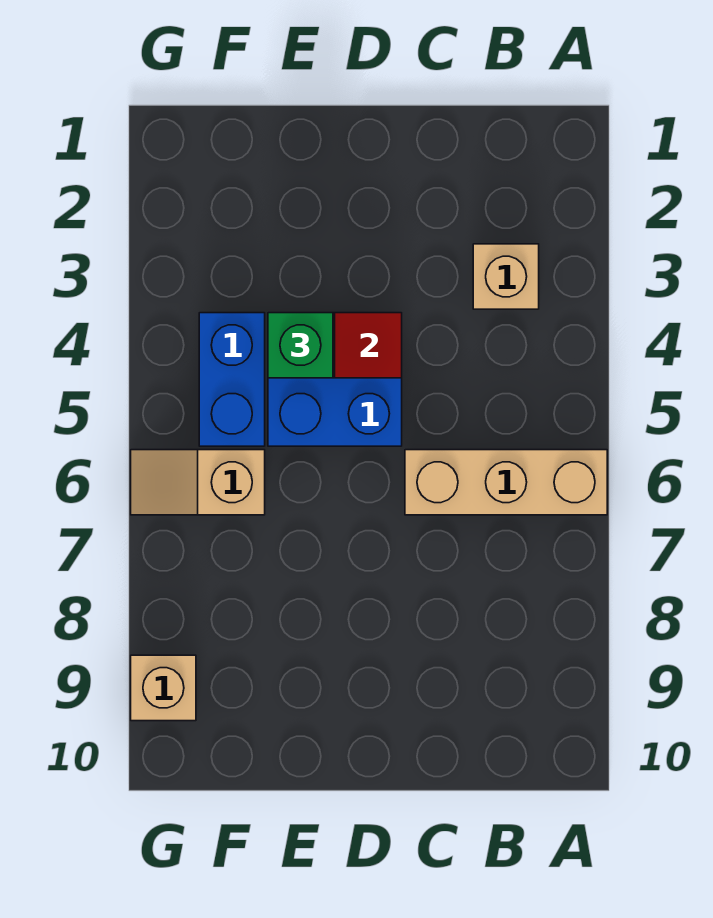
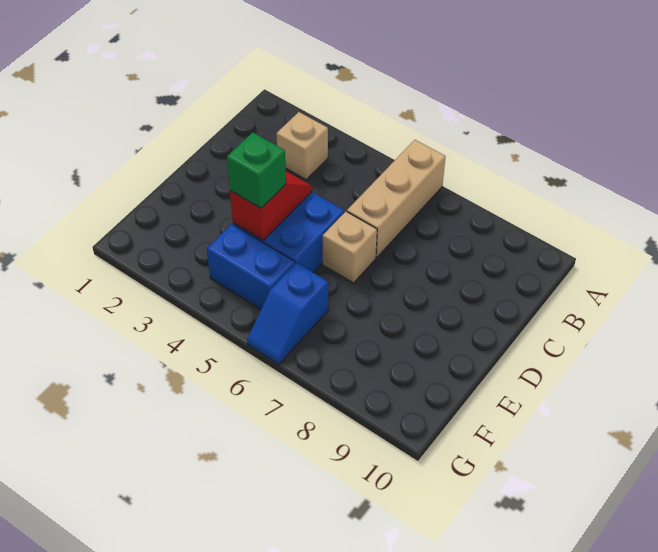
tan slope F6:G6 level 1 top F -> blue slope F6:G6 level 1 top F
tan brick G9 level 1 -> tan brick D6 level 1

